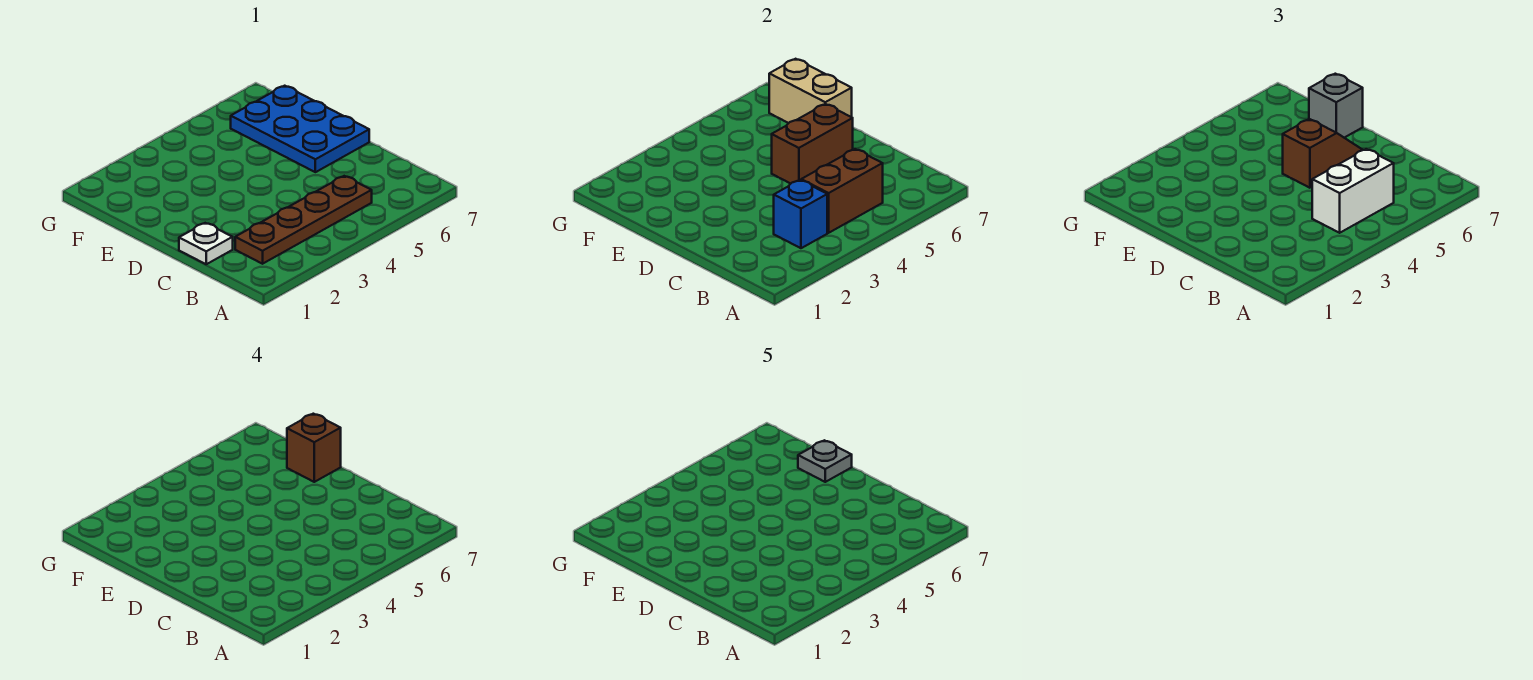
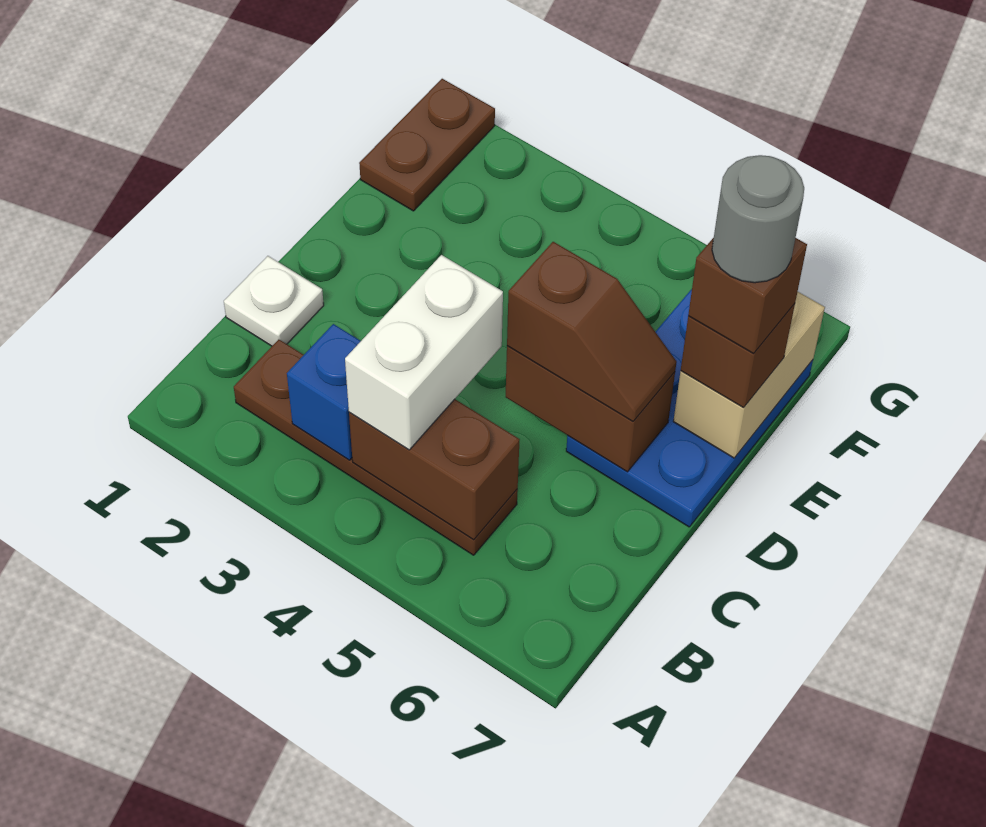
white brick B4:B5 level 3 -> white brick B4:C4 level 3
grey brick E7 level 3 -> brown brick E7 level 3
grey plate E7 level 5 -> grey round brick E7 level 5
none -> brown plate F1:G1 level 1

